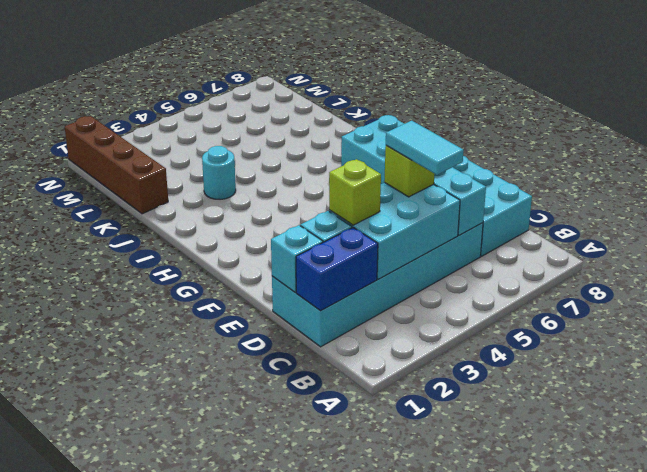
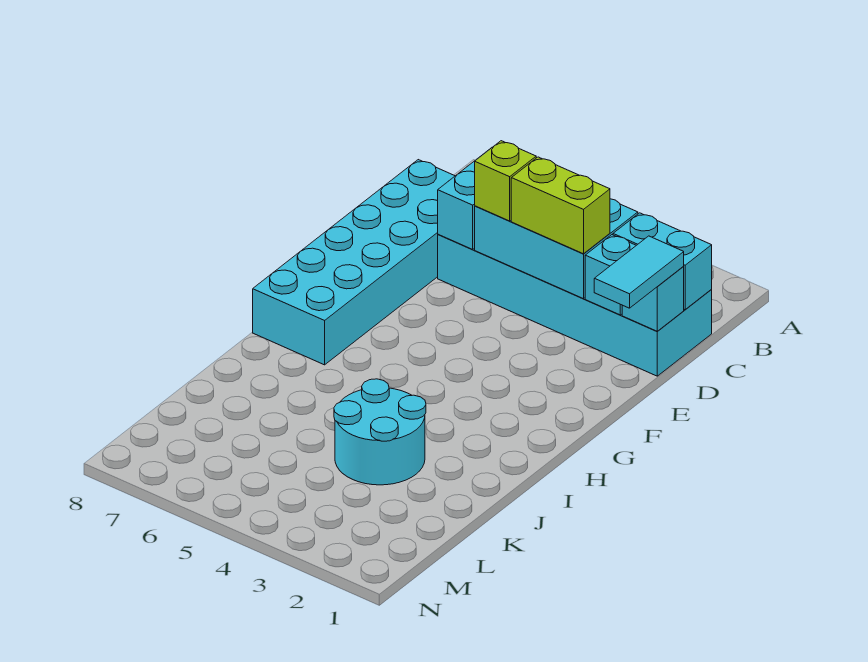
blue brick C1:C2 level 2 -> cyan brick C1:C2 level 2
cyan tile C5:D5 level 4 -> cyan tile D1:E1 level 3
lime brick D3 level 3 -> lime brick D3:D4 level 3
cyan round brick J3 level 1 -> cyan round brick J3:K4 level 1
brown brick K1:N1 level 1 -> none

